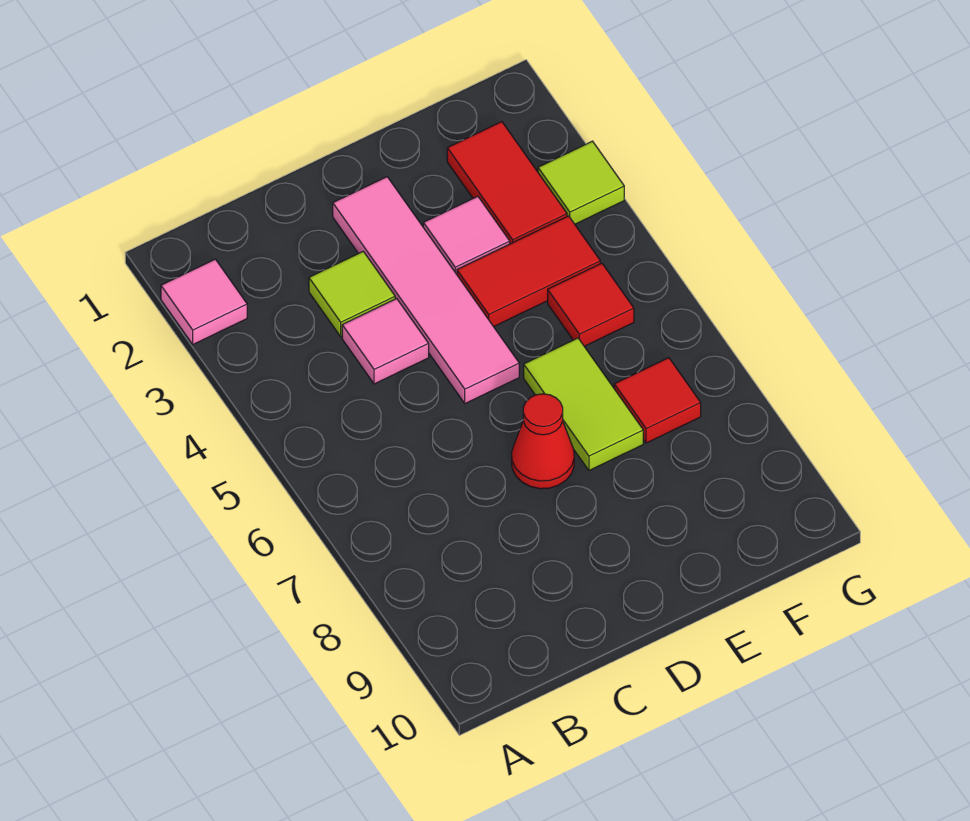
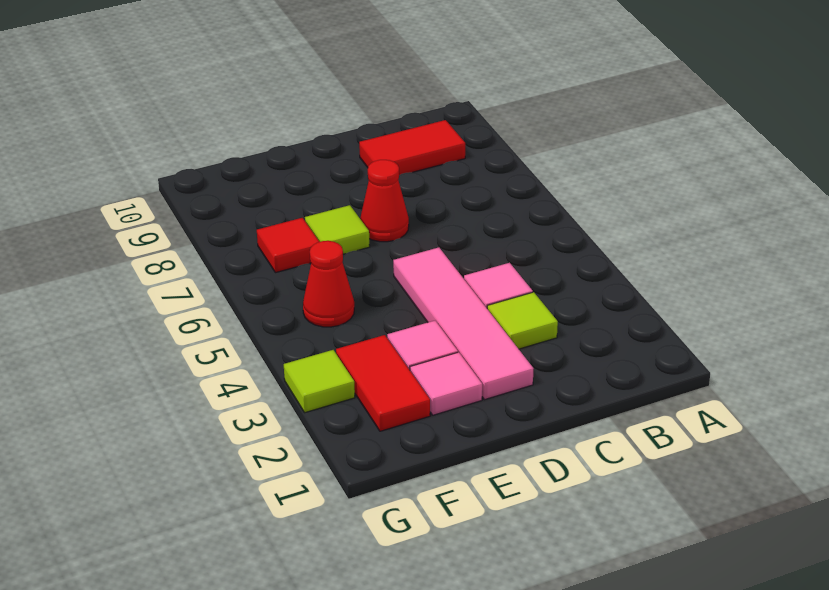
pink tile A2 level 1 -> pink tile E2 level 1
red tile E4:F4 level 1 -> red tile B9:C9 level 1
lime tile E6:E7 level 1 -> lime tile E7 level 1
red tile F5 level 1 -> red cone F5 level 1

